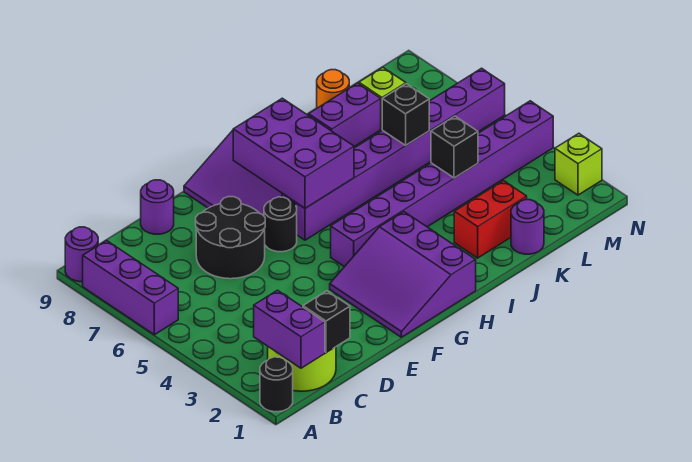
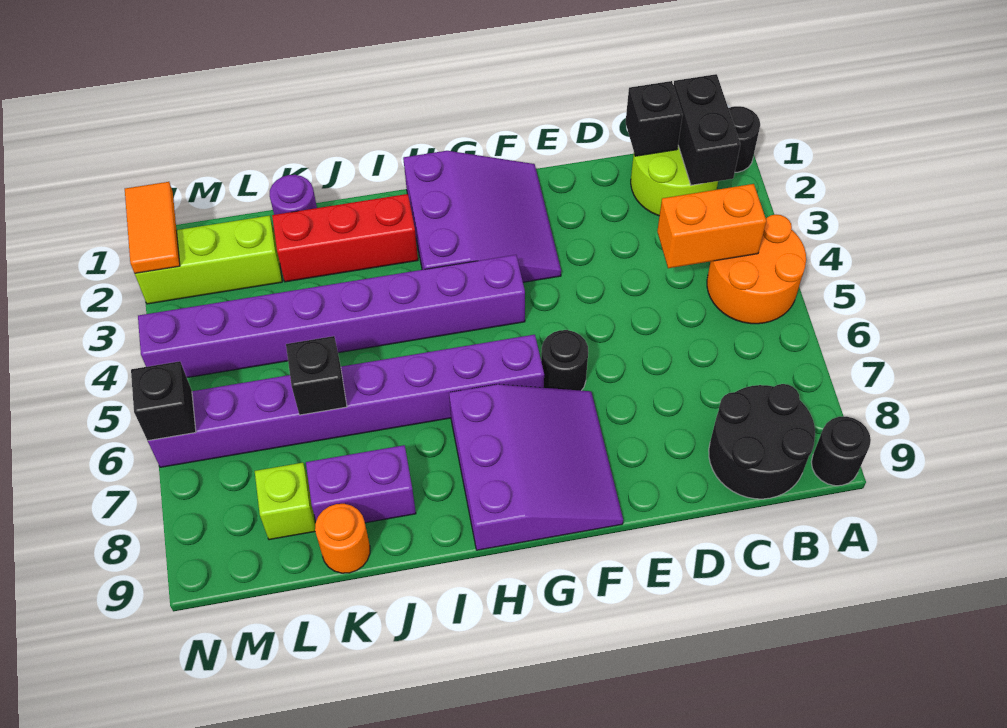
none -> orange round brick A4:B5 level 1
purple brick A6:A8 level 1 -> none
purple round brick A9 level 1 -> black round brick A9 level 1
purple brick B1:B2 level 2 -> black brick B1:B2 level 2
none -> orange brick B4:C4 level 2
black round brick D6:E7 level 1 -> black round brick B8:C9 level 1
purple round brick D9 level 1 -> none
purple brick G6:H8 level 2 -> none
red brick J2:K2 level 1 -> red brick I2:K2 level 1
black brick K4 level 2 -> black brick N6 level 2
none -> orange tile N1:N2 level 2
lime brick N2 level 1 -> lime brick L2:N2 level 1

